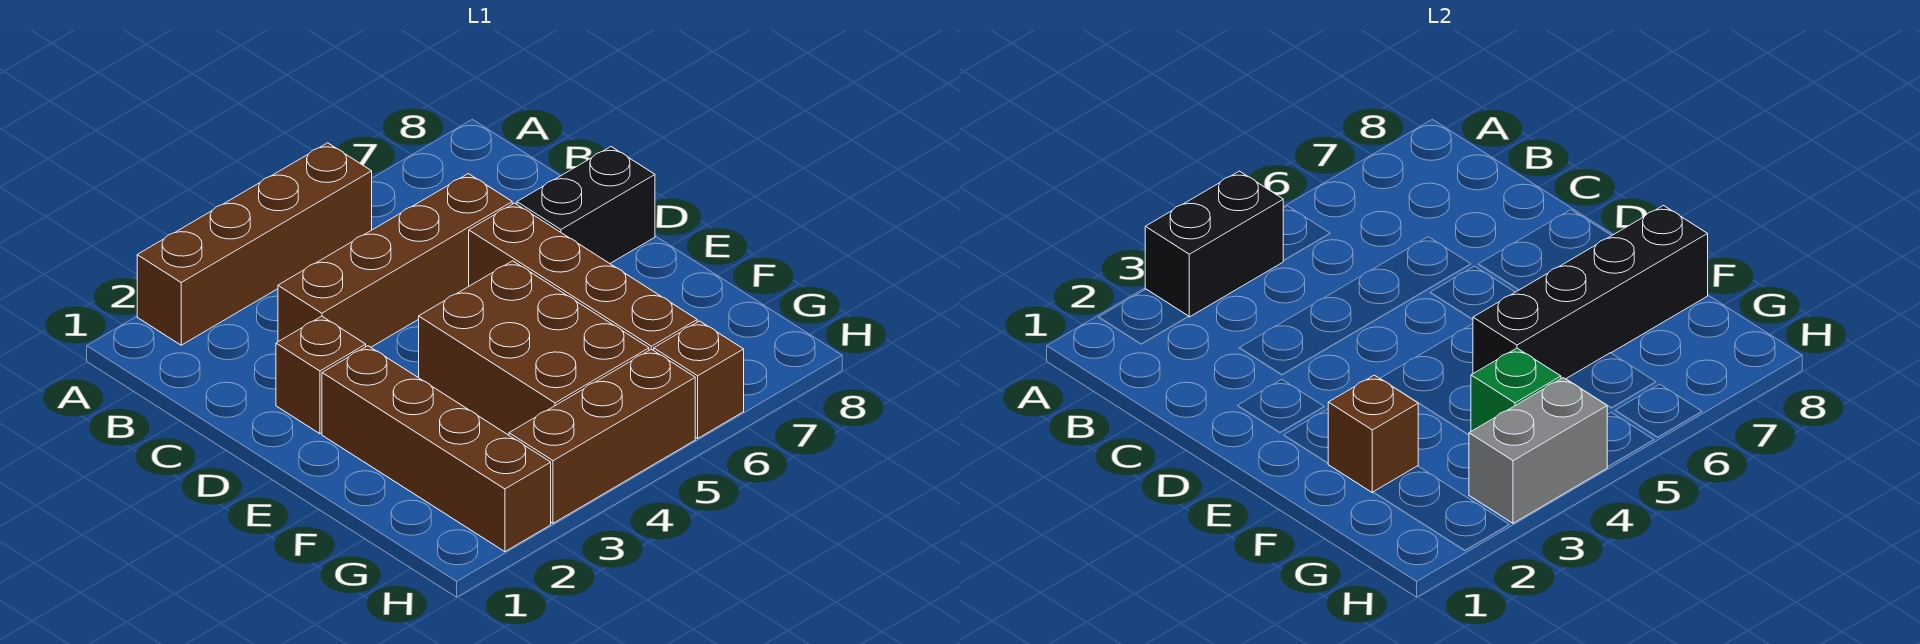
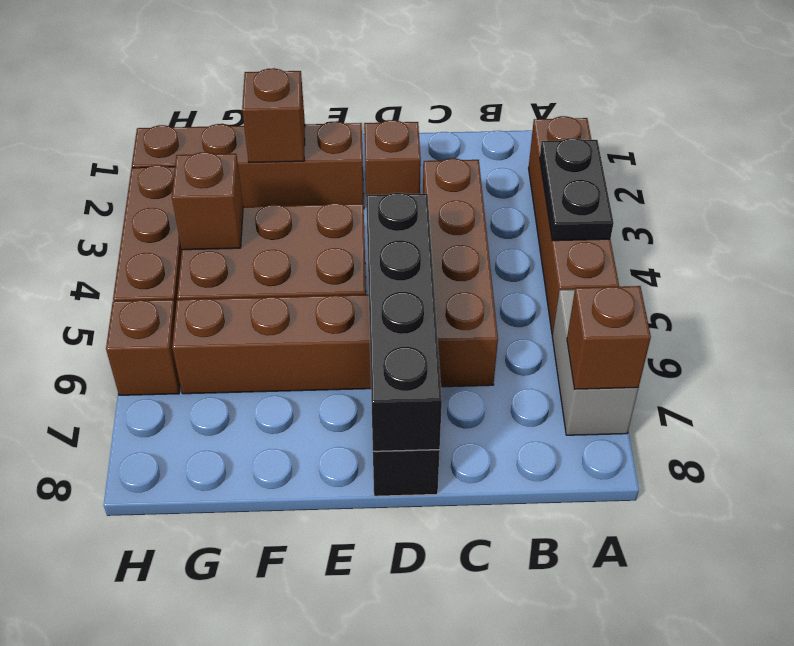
black brick A3:A4 level 2 -> black plate A3:A4 level 2
none -> brown brick A7 level 2
black brick F5:F8 level 2 -> black brick D5:D8 level 2
green brick G4 level 2 -> brown brick G4 level 2
grey brick H3:H4 level 2 -> grey brick A6:A7 level 1

